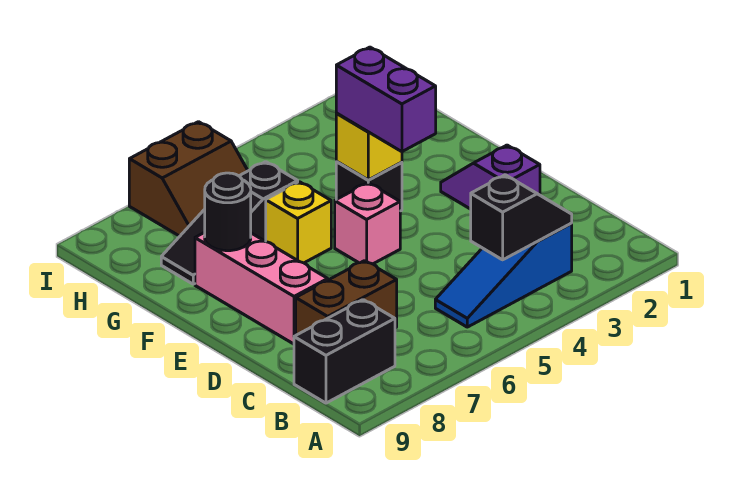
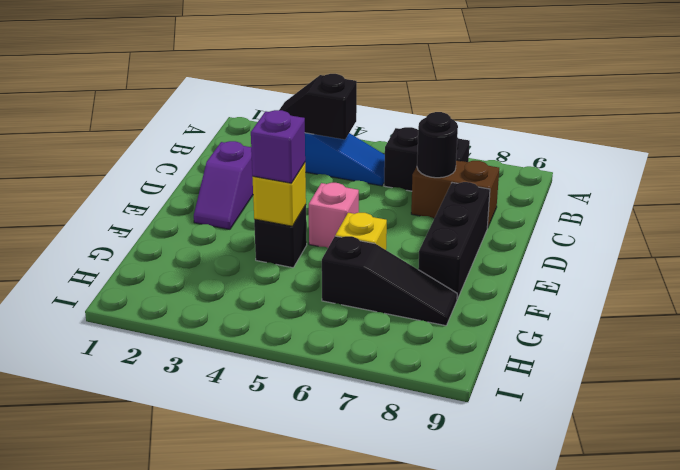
black brick B8:B9 level 1 -> black brick B6:B7 level 1
pink brick D8:F8 level 1 -> black brick D8:F8 level 1
purple brick E4:F4 level 3 -> purple brick F4 level 3
black round brick F8 level 2 -> black round brick C7 level 2
brown slope H6:I7 level 1 top I -> none

